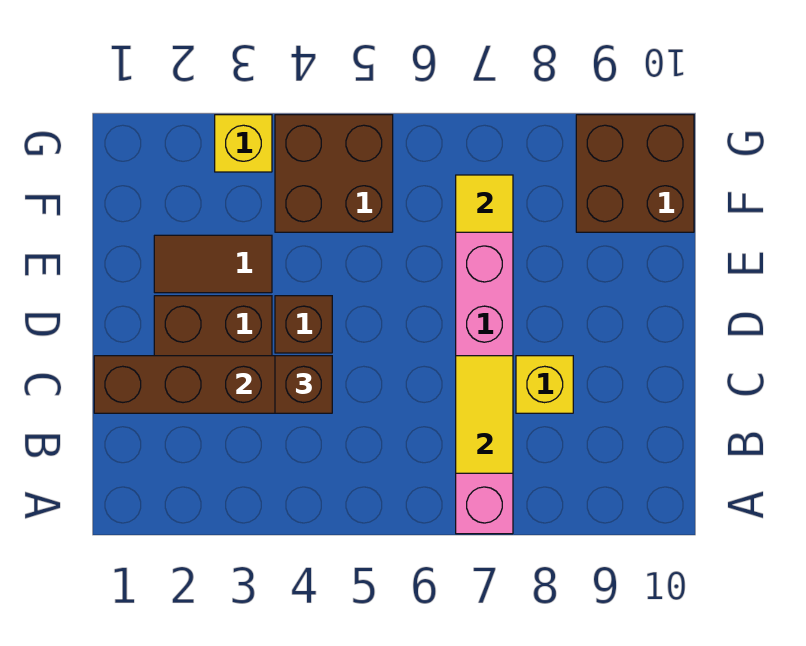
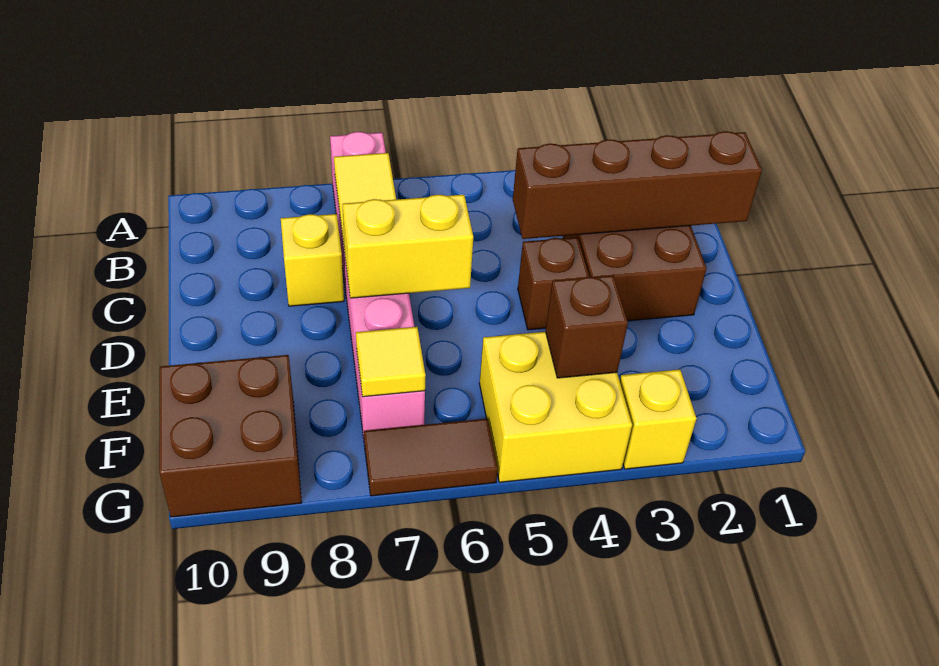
brown brick C4 level 3 -> brown brick F4 level 2
none -> yellow brick D6:D7 level 2
brown tile E2:E3 level 1 -> brown tile G6:G7 level 1
brown brick F4:G5 level 1 -> yellow brick F4:G5 level 1

